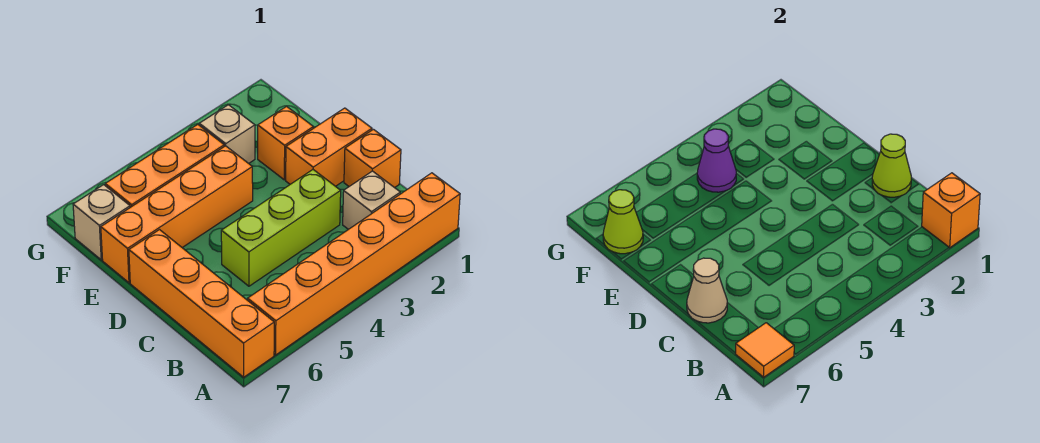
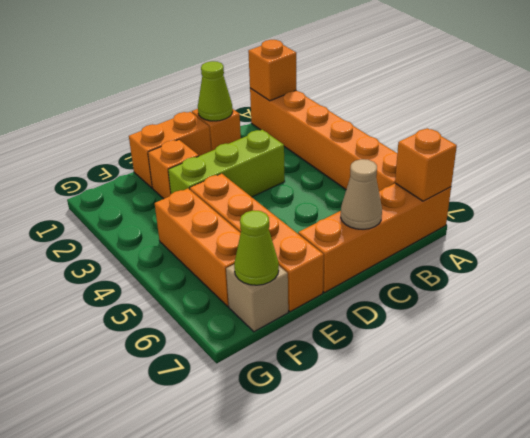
orange tile A7 level 2 -> orange brick A7 level 2
tan brick B2 level 1 -> none
lime brick C3:C5 level 1 -> lime brick C3:E3 level 1
orange brick D1:D2 level 1 -> orange brick D1:E1 level 1
tan brick F3 level 1 -> none
purple cone F4 level 2 -> none

